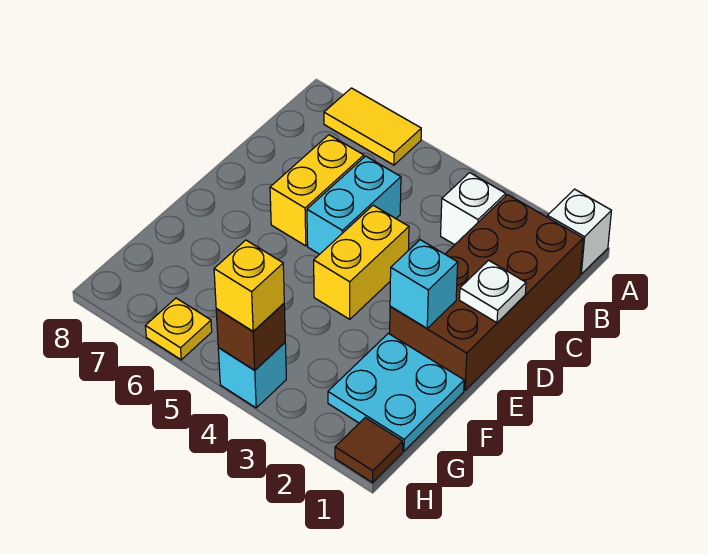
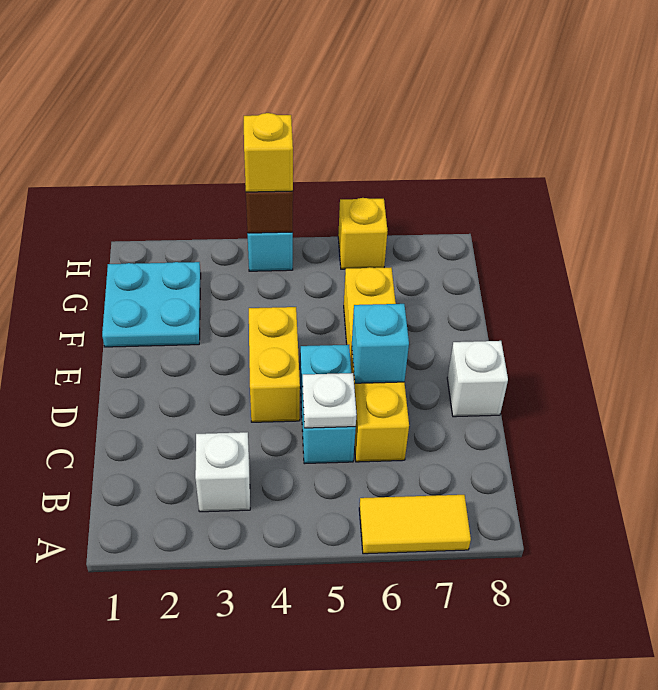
white brick A1 level 1 -> white brick D8 level 1
brown brick B1:E2 level 1 -> none
yellow brick C6:D6 level 1 -> yellow brick C6:F6 level 1
white plate D1 level 2 -> white plate C5 level 2
cyan brick E2 level 2 -> cyan brick D6 level 2
brown tile H1 level 1 -> none
yellow plate H6 level 1 -> yellow brick H6 level 1

